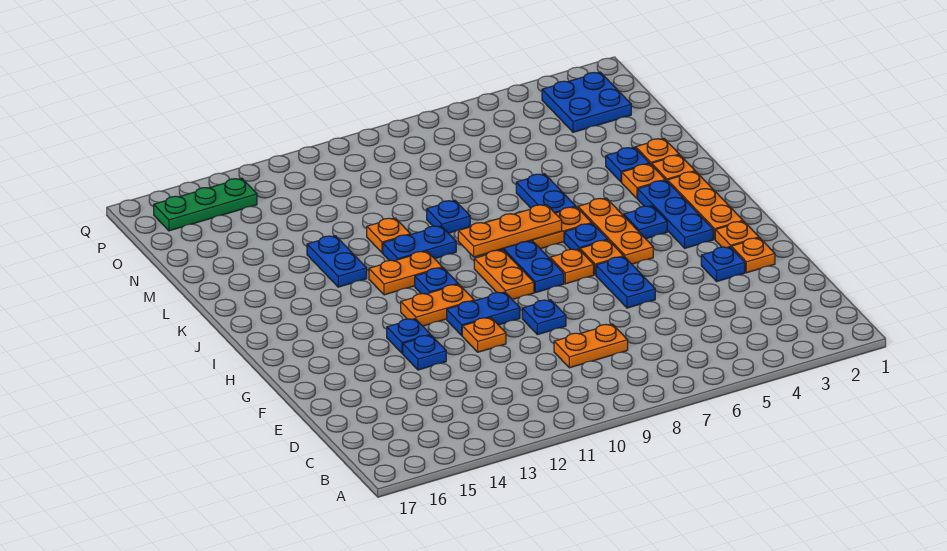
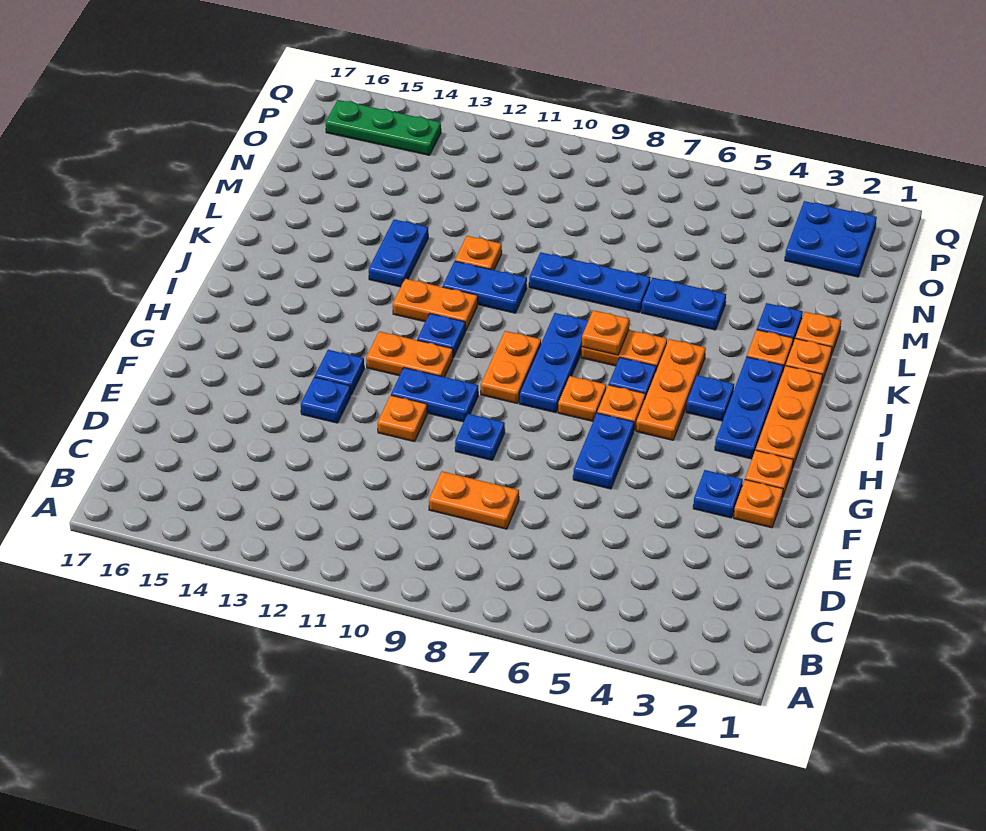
orange plate J7:J9 level 2 -> orange plate J7 level 2
blue plate K6:L6 level 1 -> blue plate L5:L6 level 1
blue plate L9 level 1 -> blue plate L7:L9 level 1

